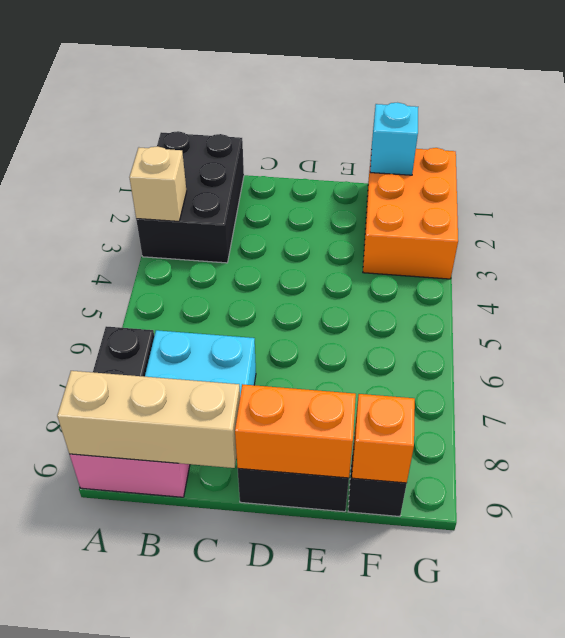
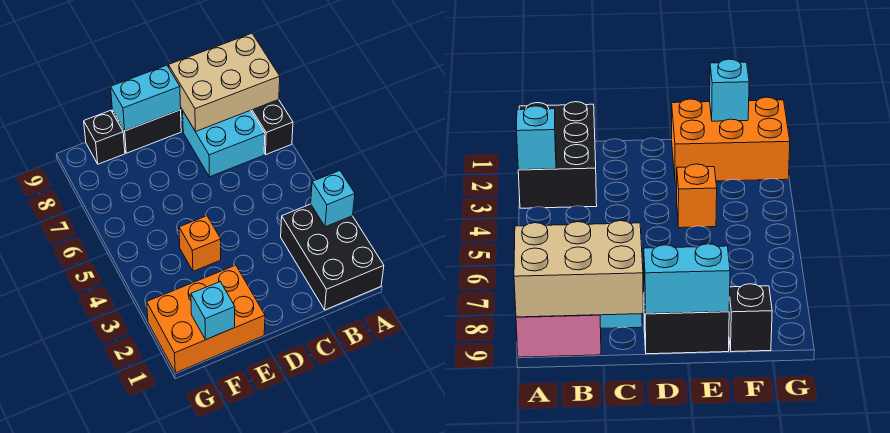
tan brick A3 level 2 -> cyan brick A3 level 2
tan brick A9:C9 level 2 -> tan brick A8:C9 level 2
orange brick D9:E9 level 2 -> cyan brick D9:E9 level 2
orange brick F1:G3 level 1 -> orange brick E1:G2 level 1
orange brick F9 level 2 -> orange brick E4 level 1

